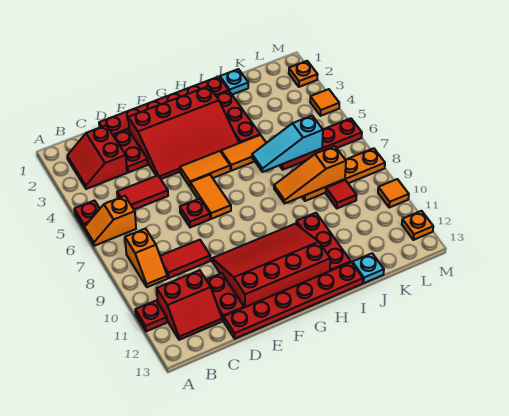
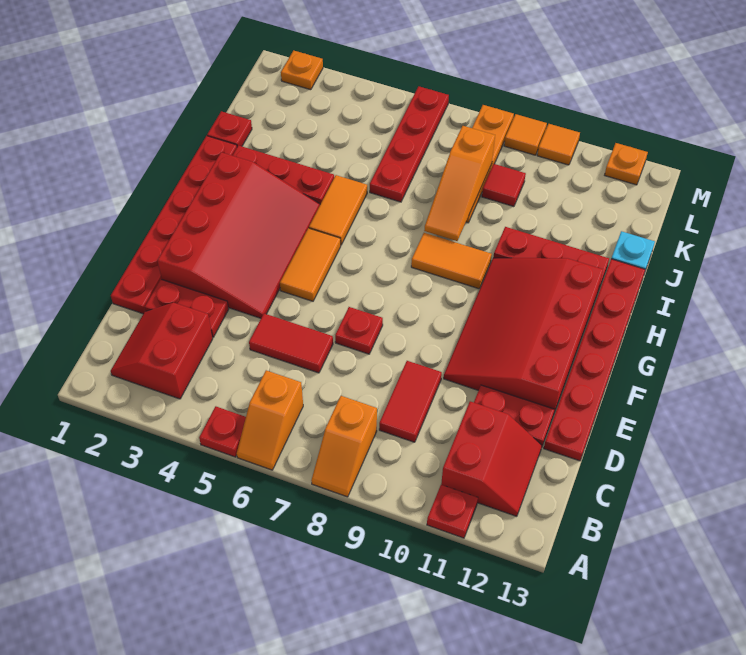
red slope B2:C3 level 1 top C -> red slope B2:C3 level 1 top 3
orange slope B8:B9 level 1 top 8 -> orange slope A8:B8 level 1 top B
red tile C5:D5 level 1 -> red tile D5:D6 level 1
orange tile F6:F7 level 1 -> orange tile H8:H9 level 1
cyan slope I6:K6 level 2 top K -> none
cyan plate J1 level 1 -> red plate J1 level 1
orange tile M4 level 1 -> orange tile M9 level 1

